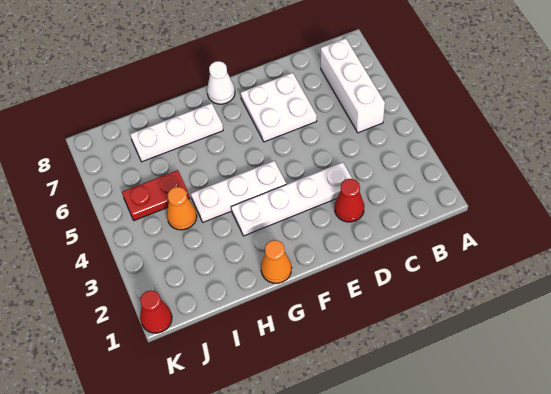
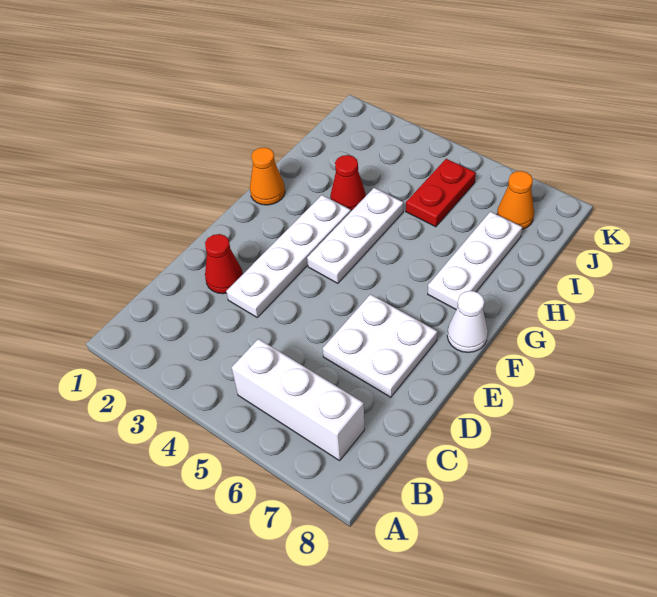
orange cone I4 level 1 -> orange cone J7 level 1
red cone K1 level 1 -> red cone H3 level 1

